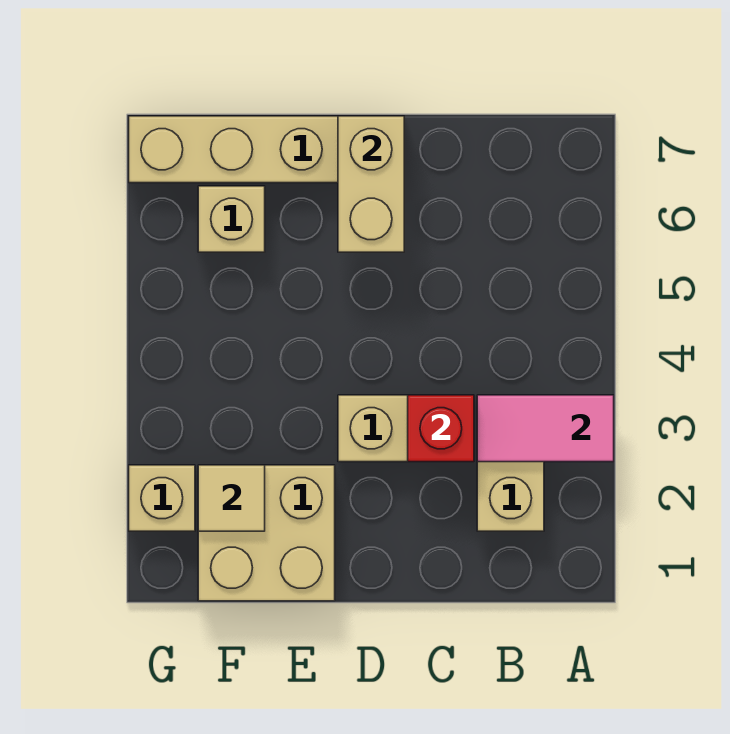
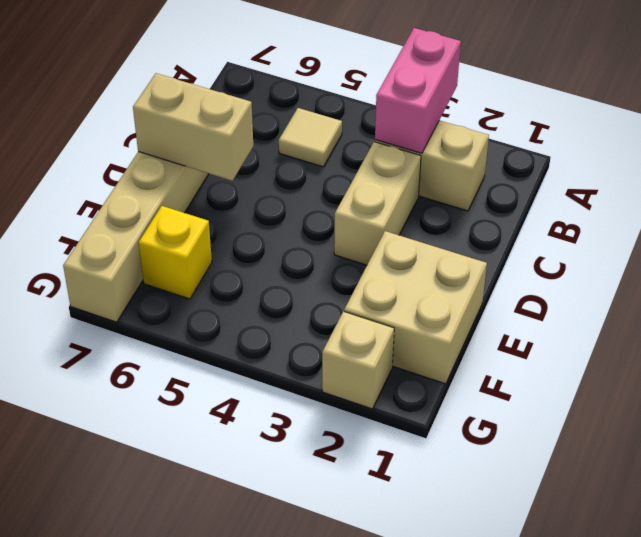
pink tile A3:B3 level 2 -> pink brick A3:B3 level 2
red brick C3 level 2 -> none
tan tile F2 level 2 -> tan tile B5 level 1
tan brick F6 level 1 -> yellow brick F6 level 1

